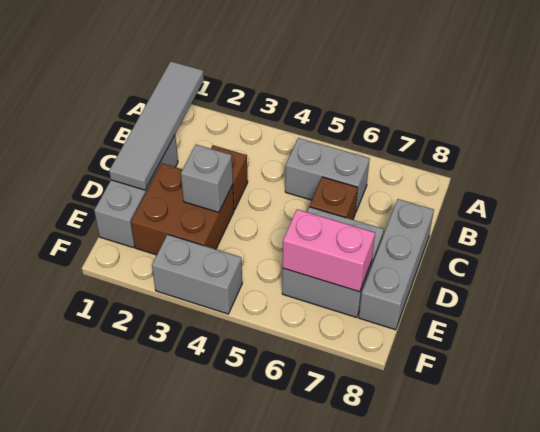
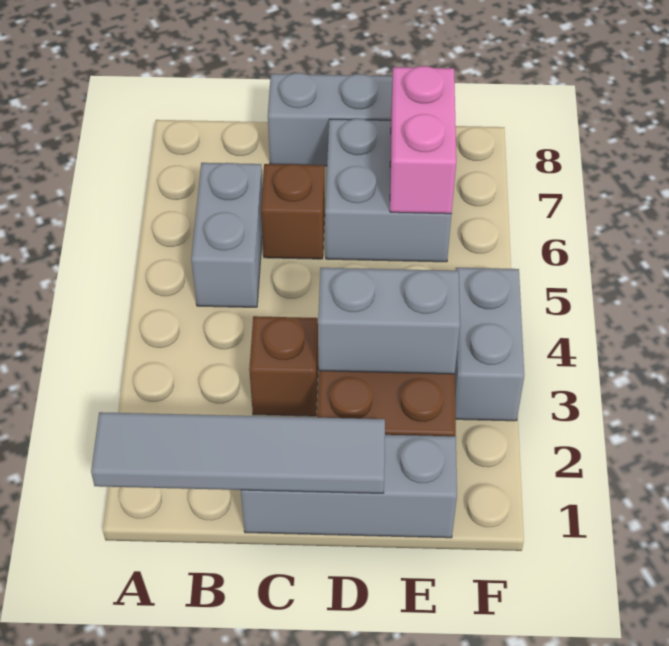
grey brick D3 level 2 -> grey brick D3:E3 level 2

